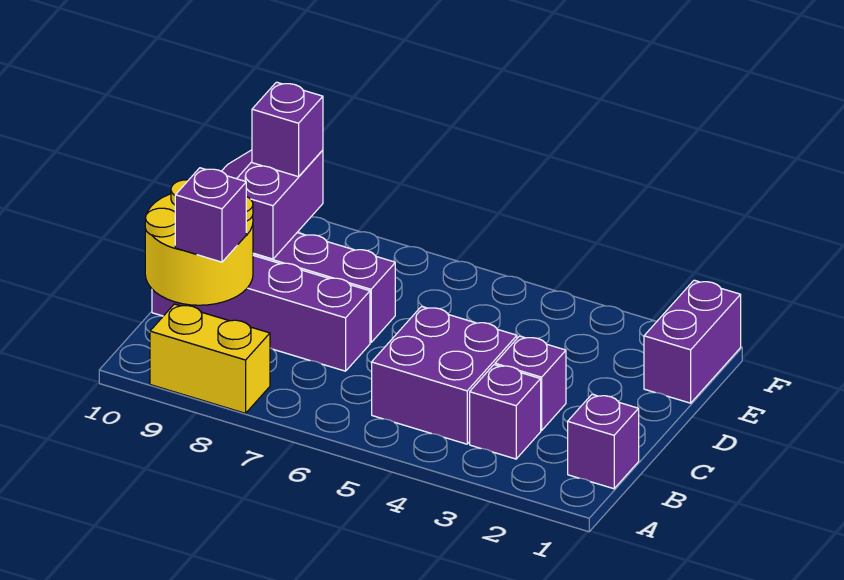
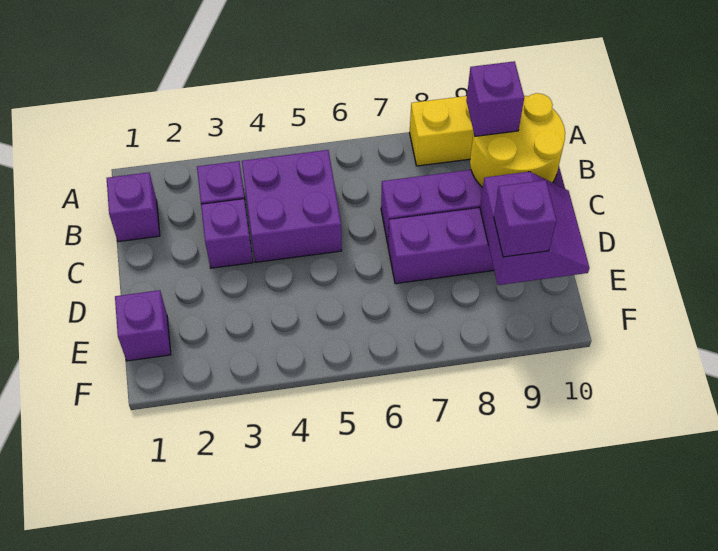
purple brick E1:F1 level 1 -> purple brick E1 level 1

